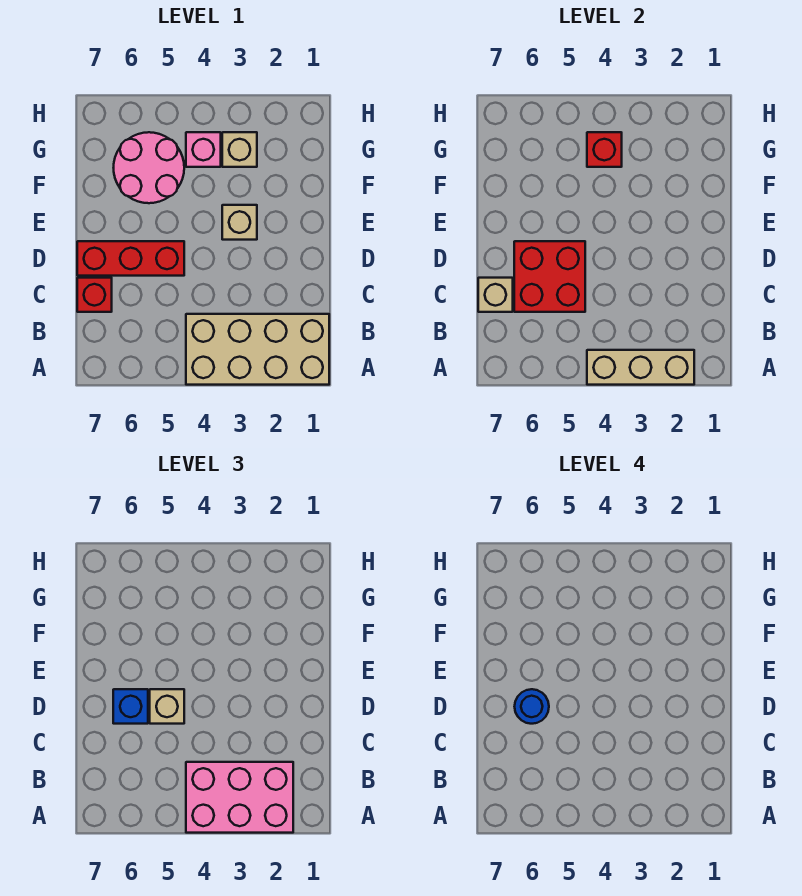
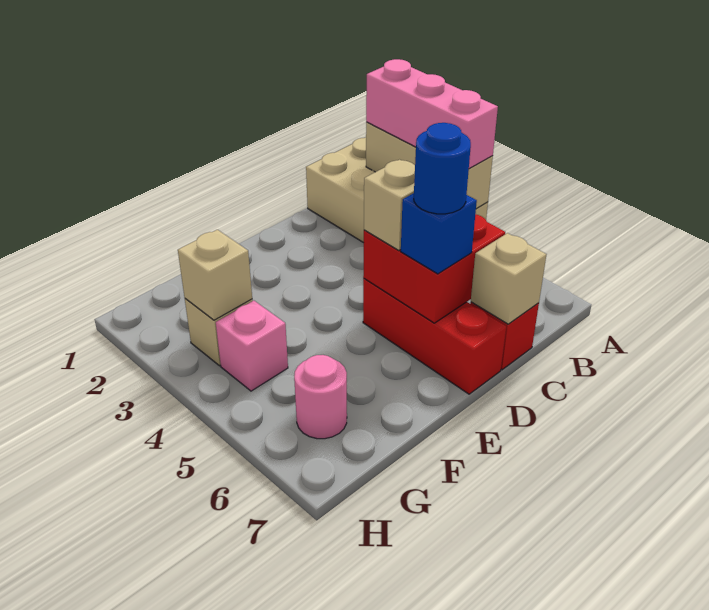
pink brick A2:B4 level 3 -> pink brick A2:A4 level 3
tan brick E3 level 1 -> tan brick G3 level 2
pink round brick F5:G6 level 1 -> pink round brick G6 level 1
red brick G4 level 2 -> none

